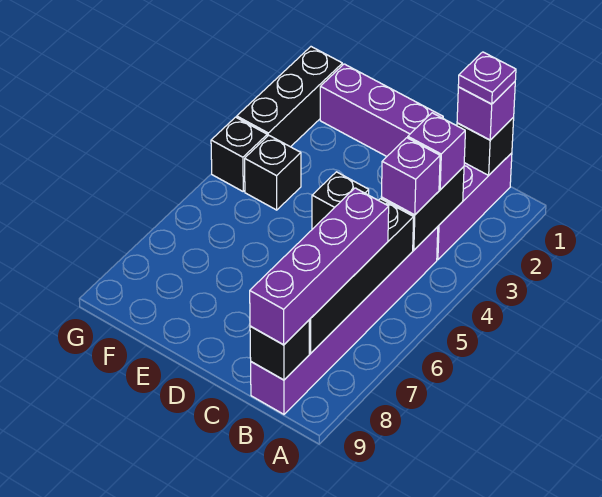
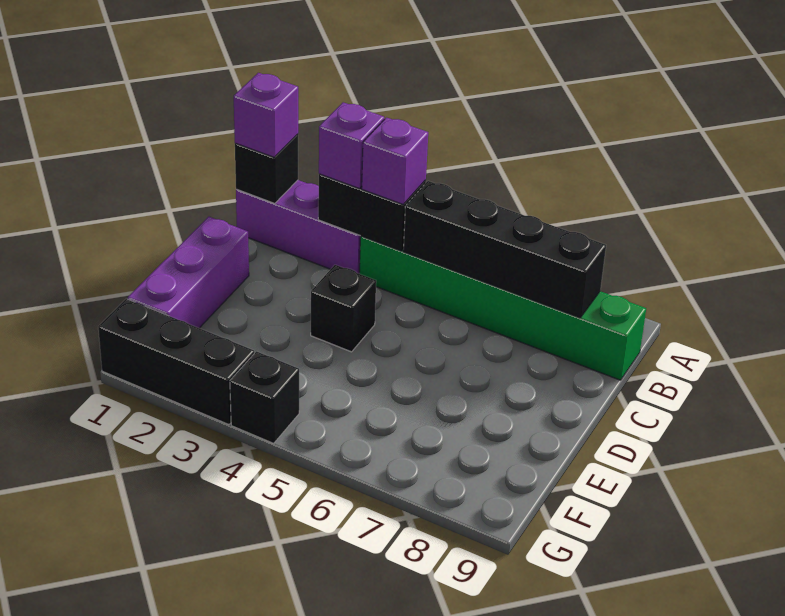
purple plate B1 level 4 -> none
purple brick B4:B9 level 1 -> green brick B4:B9 level 1
purple brick B6:B9 level 3 -> none
black brick B9 level 2 -> none
black brick F4 level 1 -> none

